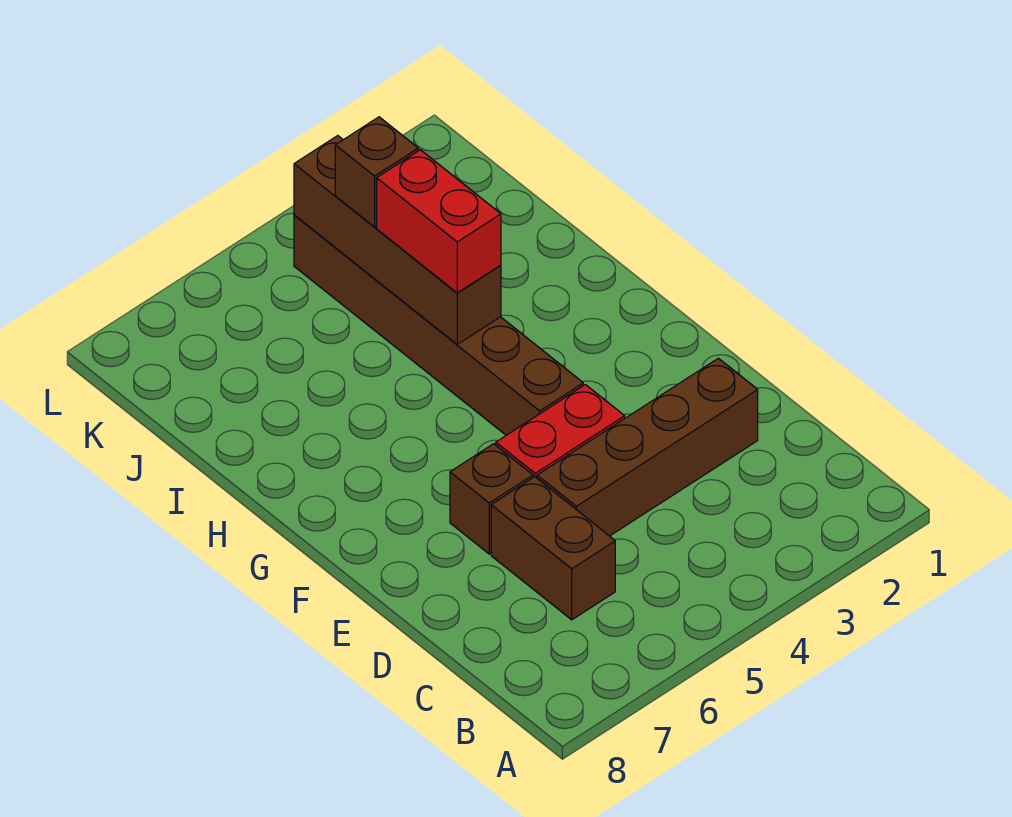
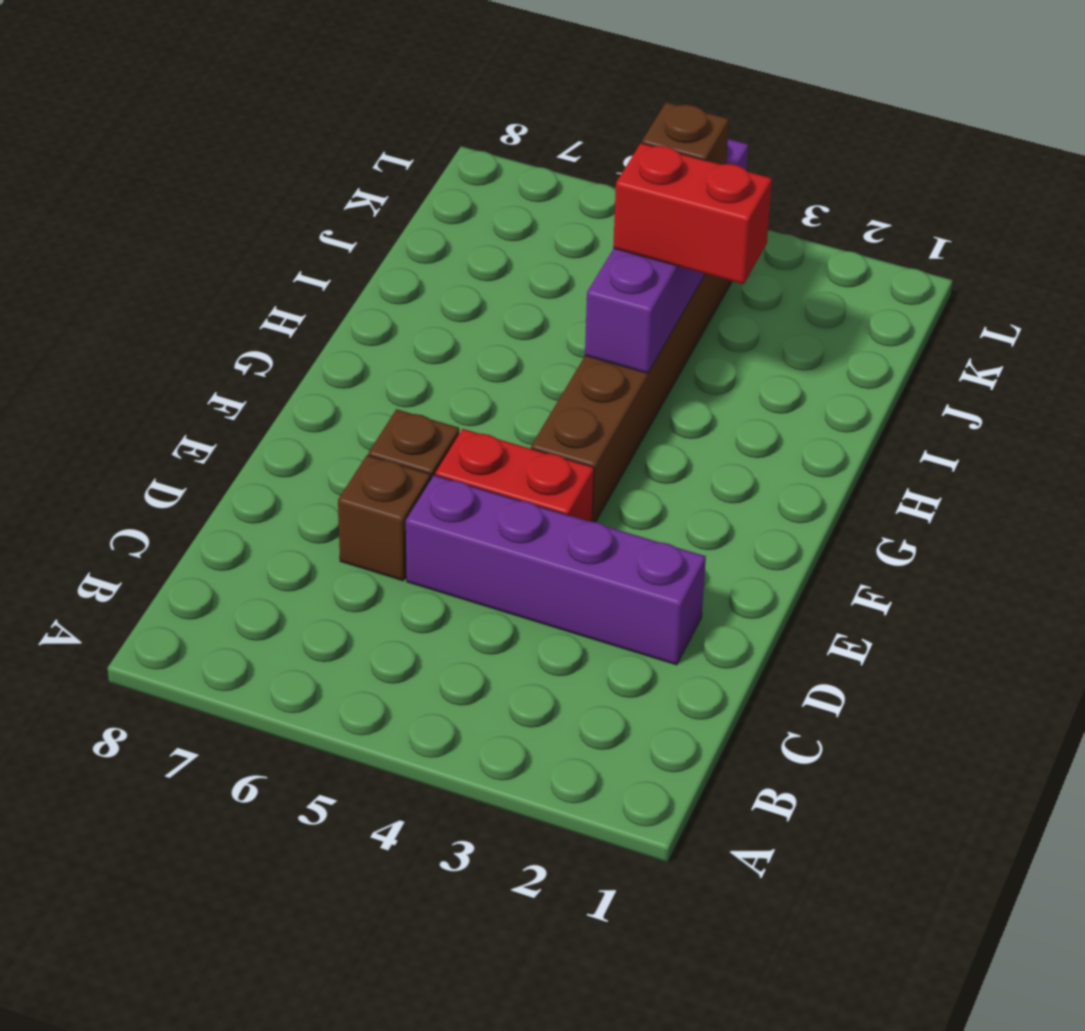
brown brick C6:D6 level 1 -> brown brick D6 level 1
brown brick D2:D5 level 1 -> purple brick D2:D5 level 1
brown brick H4:K4 level 2 -> purple brick H4:K4 level 2
red brick H4:I4 level 3 -> red brick I3:I4 level 3

